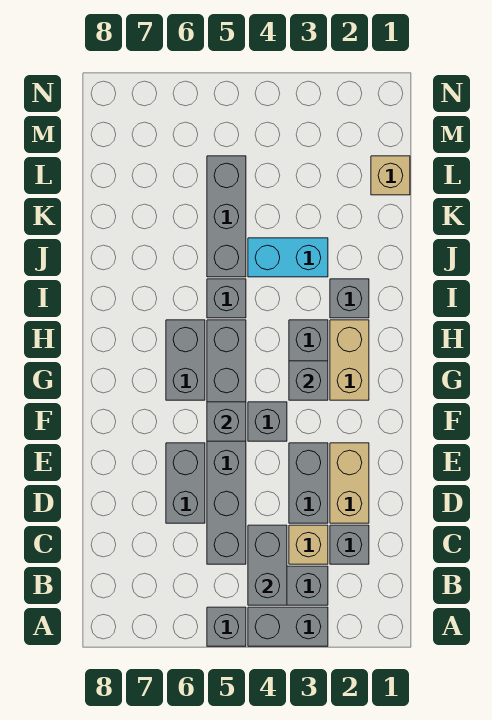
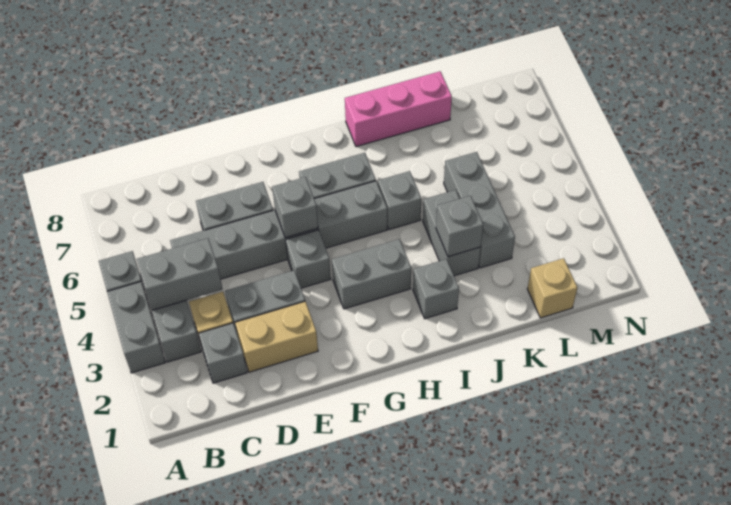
tan brick G2:H2 level 1 -> none
grey brick G3 level 2 -> grey brick J3 level 2
none -> pink brick I8:K8 level 1
cyan brick J3:J4 level 1 -> grey brick J3:J4 level 1
grey brick J5:L5 level 1 -> grey brick K3:K5 level 1

